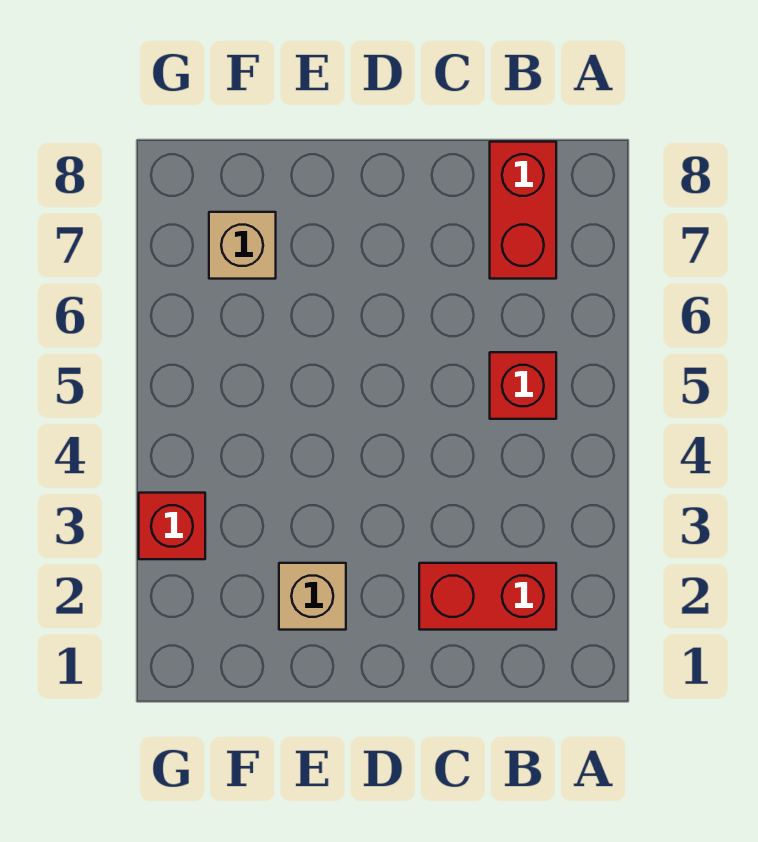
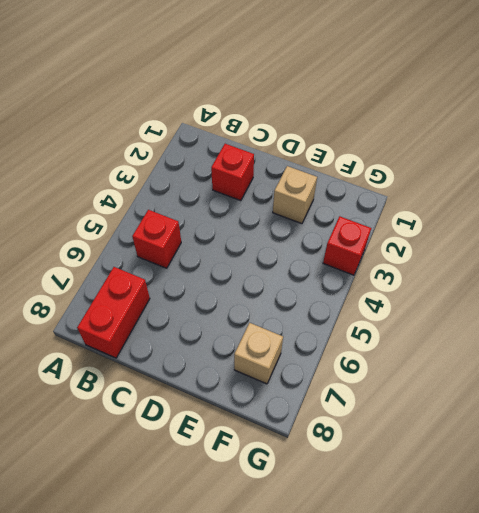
red brick B2:C2 level 1 -> red brick C2 level 1

